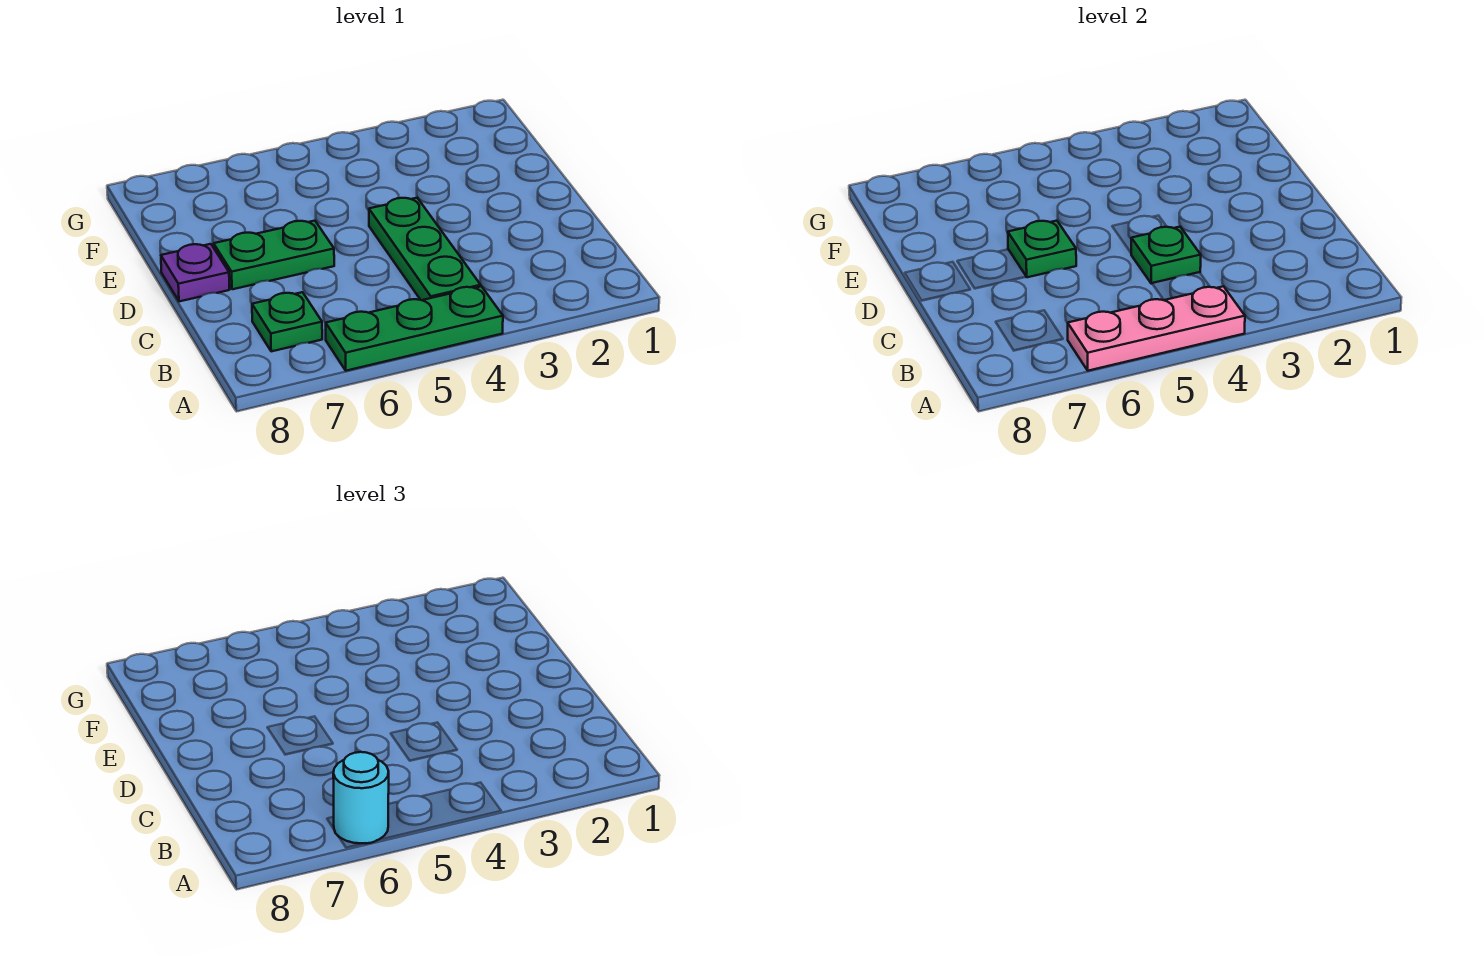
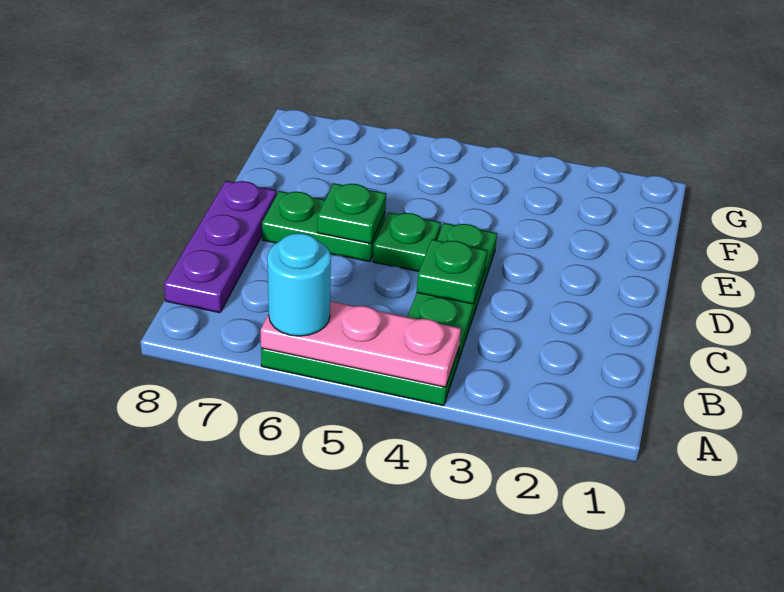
green plate B7 level 1 -> green plate D5 level 1
purple plate D8 level 1 -> purple plate B8:D8 level 1

